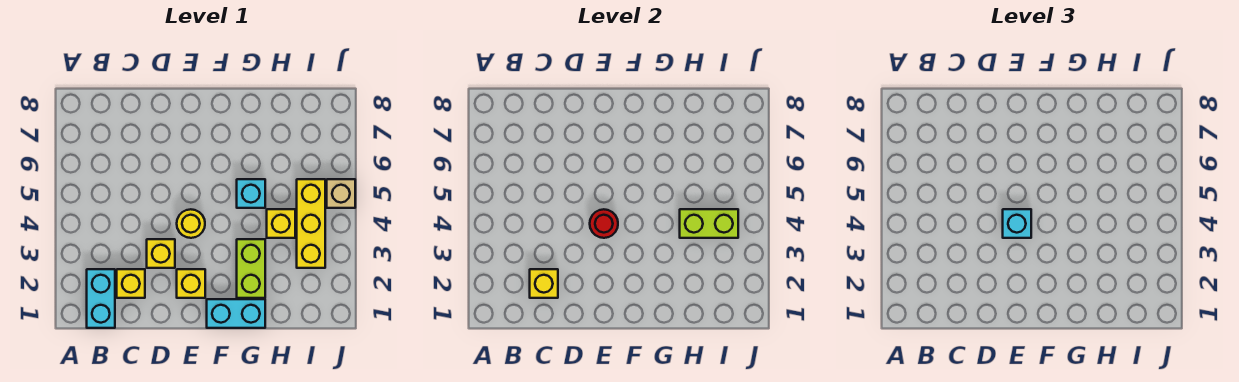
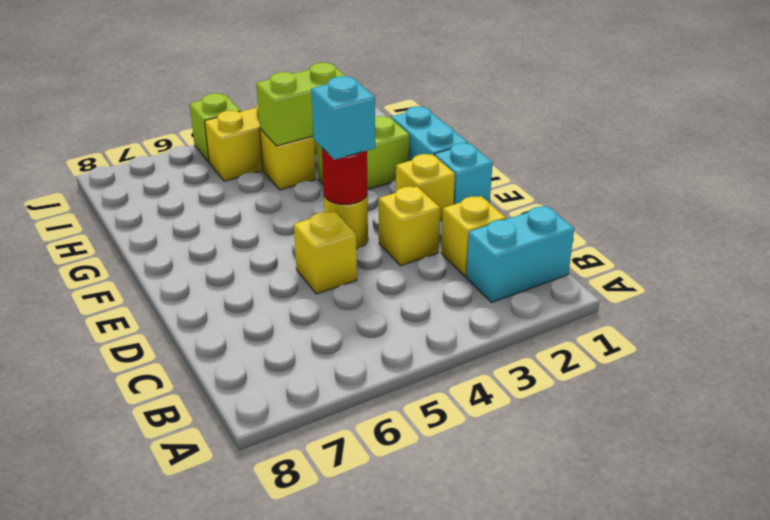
yellow brick C2 level 2 -> yellow brick D5 level 1
cyan brick G5 level 1 -> cyan brick E1 level 1
lime brick H4:I4 level 2 -> lime brick H3:H4 level 2
tan brick J5 level 1 -> lime brick J5 level 1

